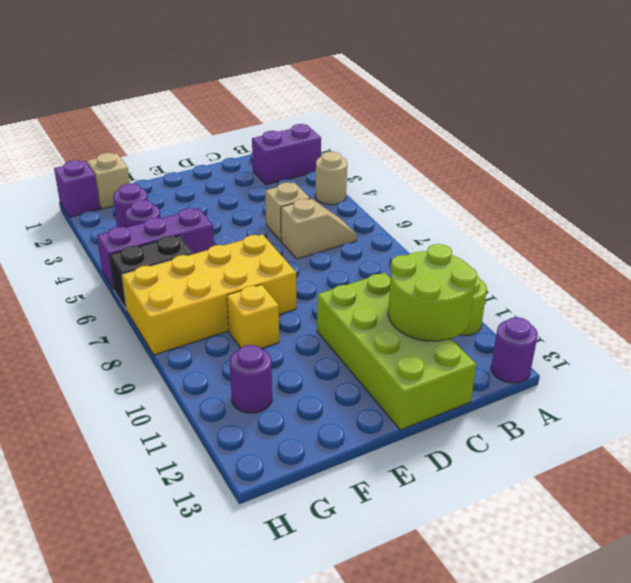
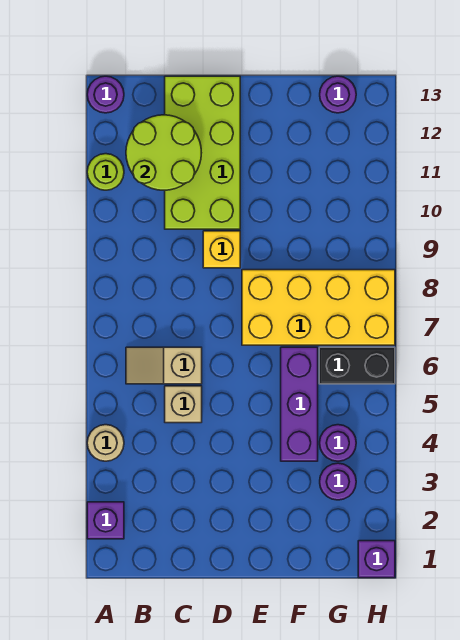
purple brick A2:B2 level 1 -> purple brick A2 level 1
purple brick F5:H5 level 1 -> purple brick F4:F6 level 1
yellow brick F9 level 1 -> yellow brick D9 level 1
tan brick G1 level 1 -> none
purple round brick G11 level 1 -> purple round brick G13 level 1

